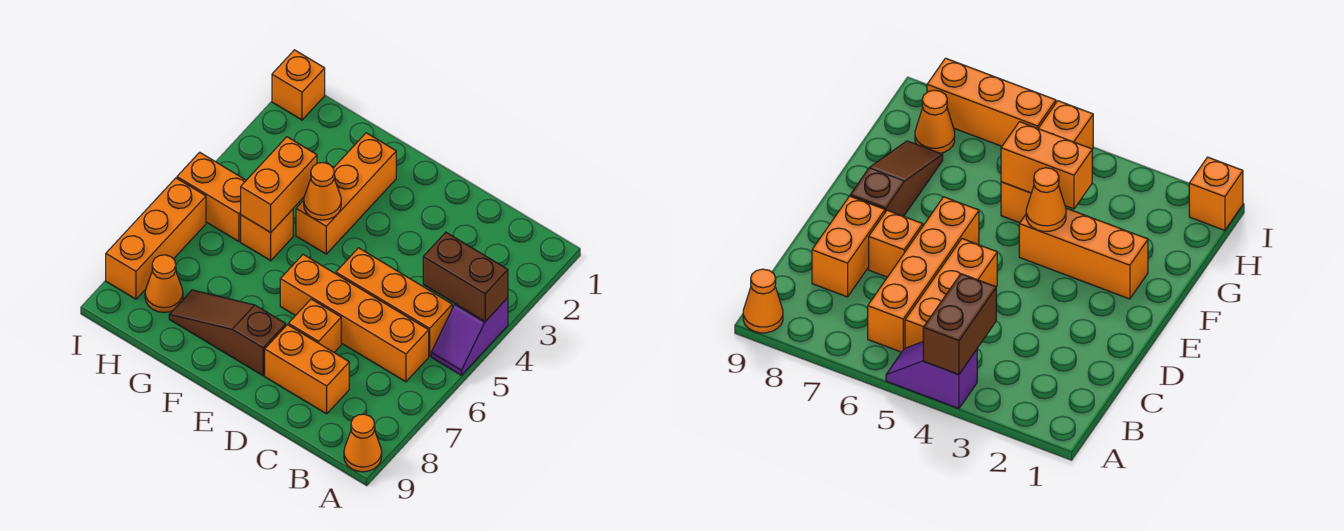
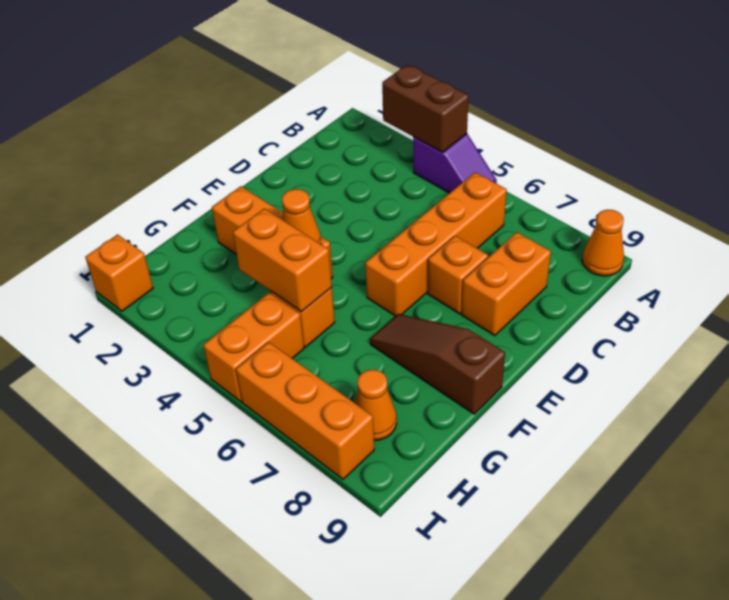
brown brick A4:B4 level 2 -> brown brick A3:A4 level 2
orange brick B5:D5 level 1 -> none
brown slope E8:G8 level 1 top E -> brown slope F7:F9 level 1 top 9

